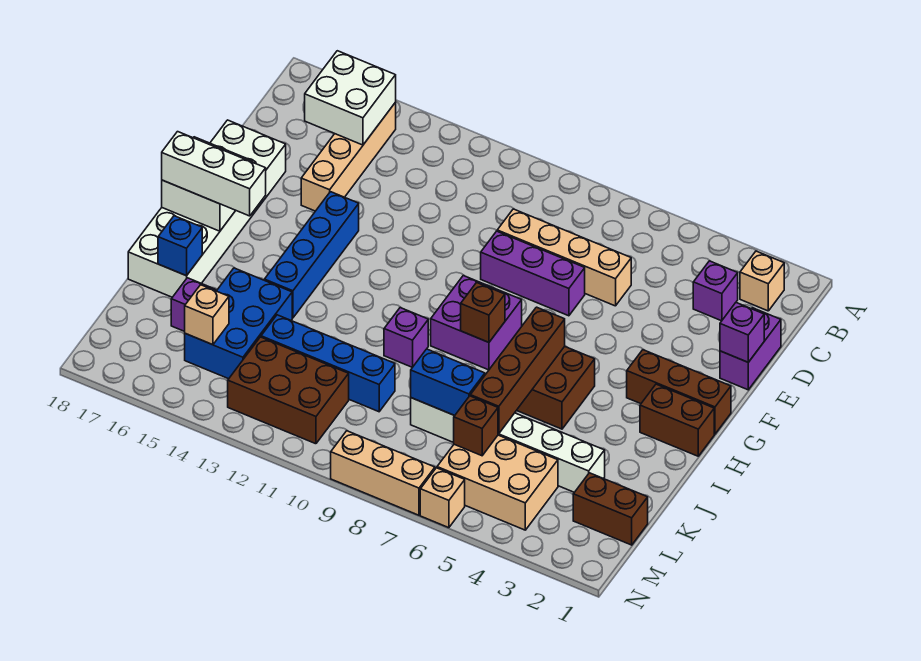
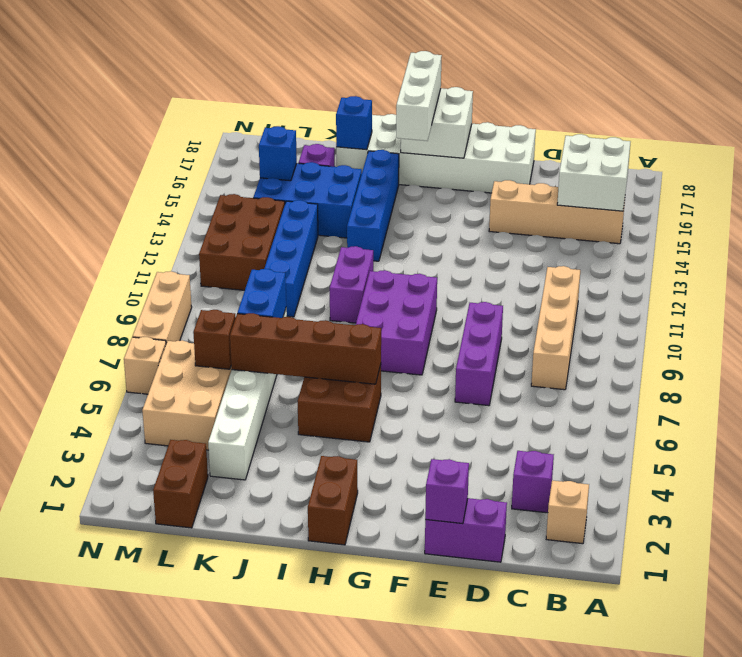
tan brick D6:D9 level 1 -> tan brick C8:C11 level 1
blue brick F14:I14 level 1 -> blue brick I13:I16 level 1
brown brick G1:G3 level 1 -> none
purple brick G8:H9 level 1 -> purple brick G8:H10 level 1
brown brick H8 level 2 -> none
purple brick I10 level 1 -> purple brick I10:I11 level 1
tan brick L15 level 2 -> blue brick L15 level 2

